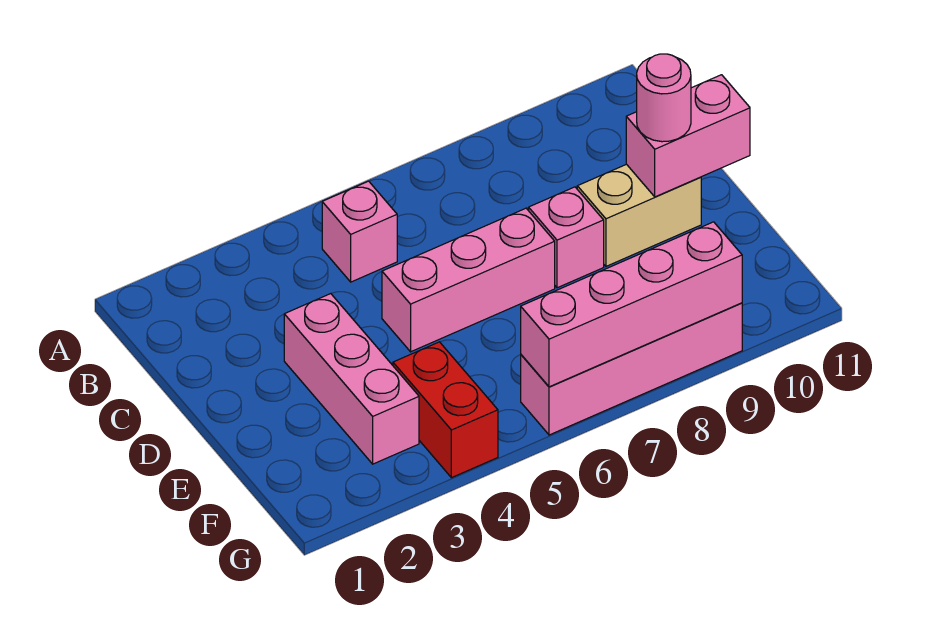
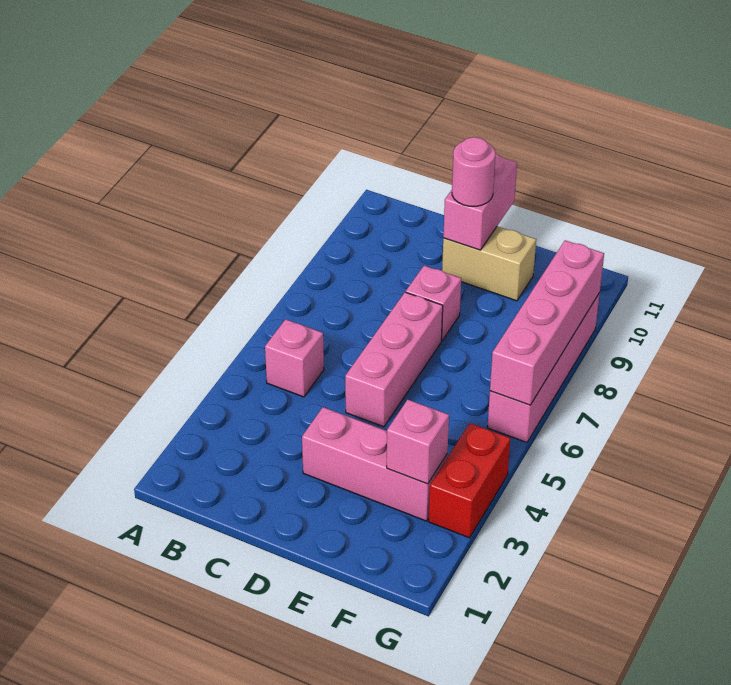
tan brick D9:D10 level 1 -> tan brick D10:E10 level 1
none -> pink brick F3 level 2
red brick F4:G4 level 1 -> red brick G3:G4 level 1

